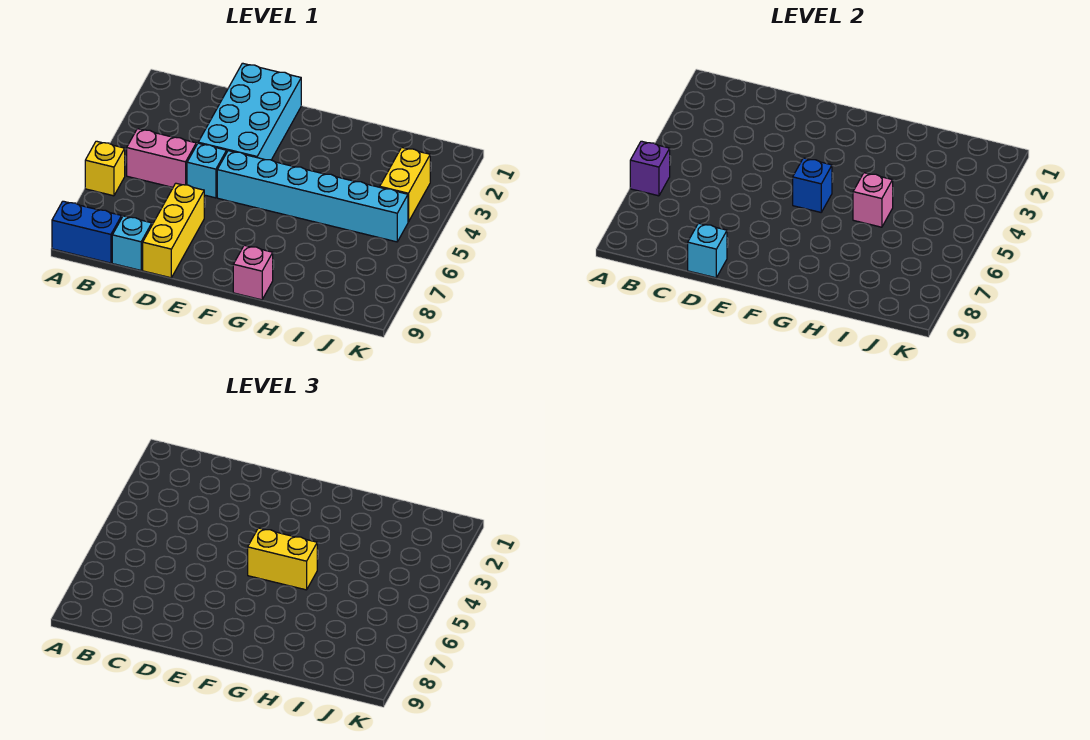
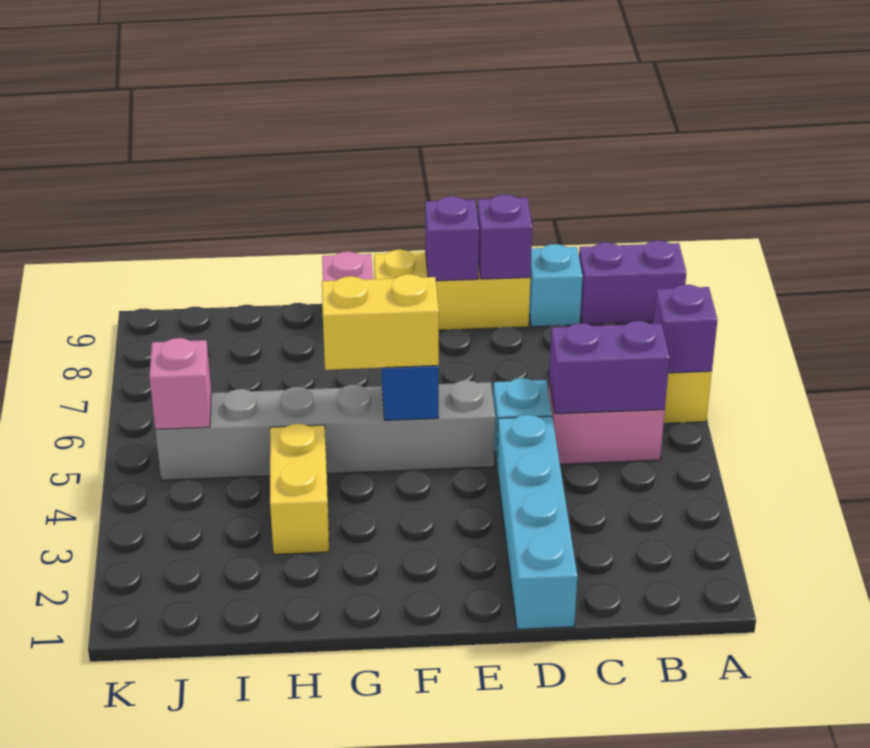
blue brick A9:B9 level 1 -> purple brick A9:B9 level 1
none -> purple brick B5:C5 level 2
cyan brick D1:E4 level 1 -> cyan brick D1:D4 level 1
yellow brick D7:D9 level 1 -> yellow brick D9:F9 level 1
cyan brick D9 level 2 -> purple brick D9 level 2
cyan brick E5:J5 level 1 -> grey brick E5:J5 level 1
none -> purple brick E9 level 2
pink brick H5 level 2 -> pink brick J5 level 2
yellow brick J3:J4 level 1 -> yellow brick H3:H4 level 1

